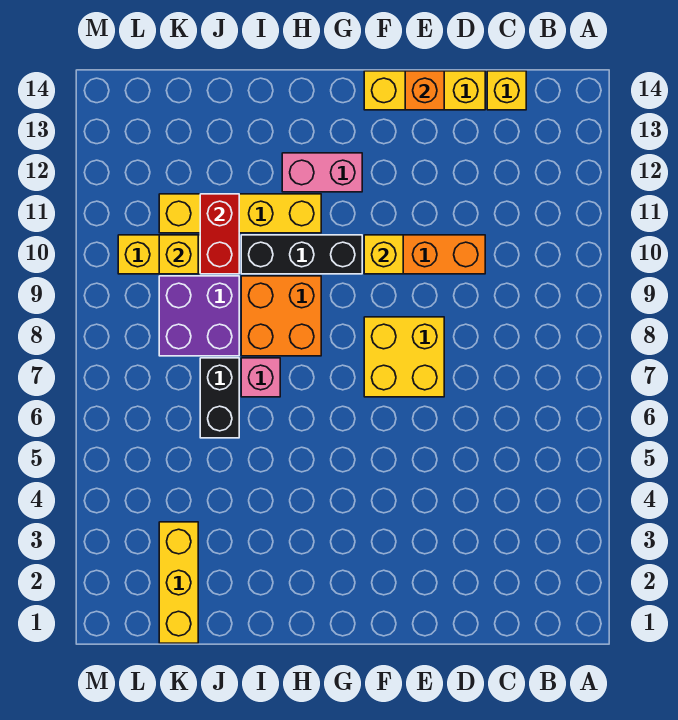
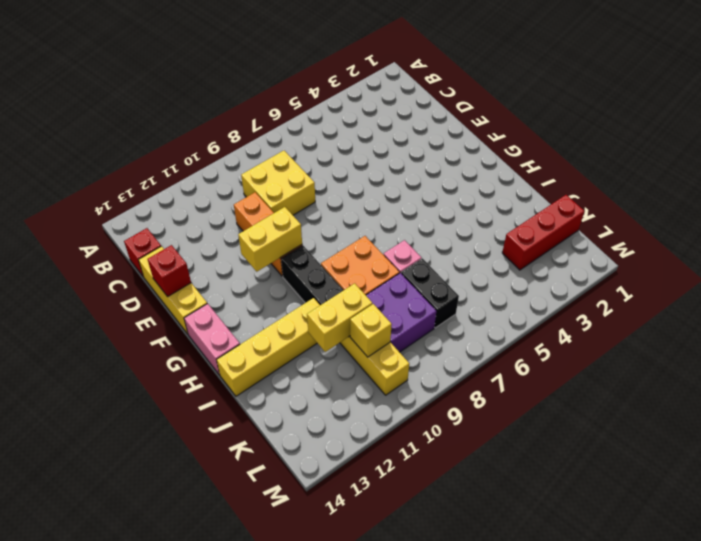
yellow brick C14 level 1 -> red brick C14 level 1
yellow brick E7:F8 level 1 -> yellow brick C8:D9 level 1
orange brick E14 level 2 -> red brick E14 level 2
yellow brick F10 level 2 -> yellow brick F10:F11 level 2
pink brick G12:H12 level 1 -> pink brick G14:H14 level 1
yellow brick H11:K11 level 1 -> yellow brick I11:I14 level 1
black brick J6:J7 level 1 -> black brick J7:K7 level 1
red brick J10:J11 level 2 -> yellow brick J10:J11 level 2
yellow brick K1:K3 level 1 -> red brick K1:K3 level 1

